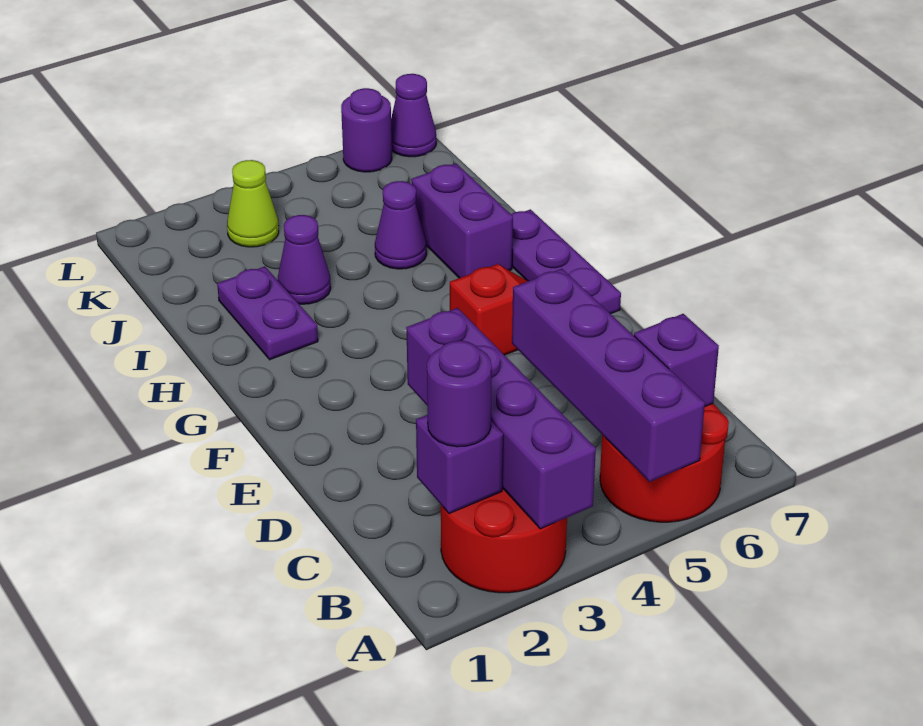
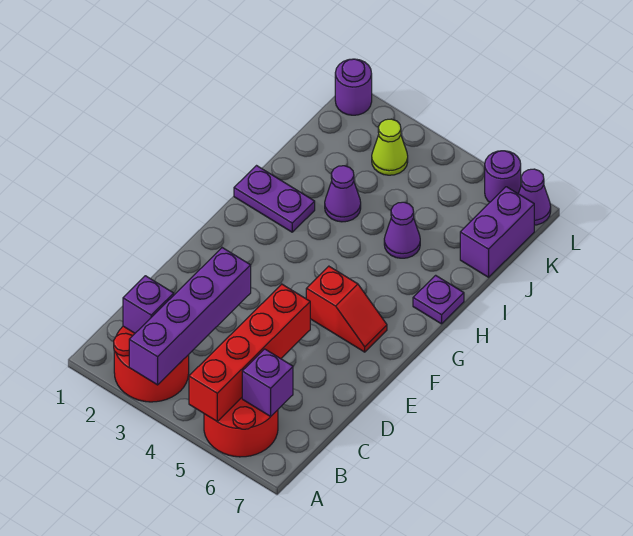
purple brick A5:D5 level 2 -> red brick A5:D5 level 2
purple round brick B2 level 3 -> purple round brick L1 level 1
purple plate F7:H7 level 1 -> purple plate H7 level 1
purple plate H2:I2 level 1 -> purple plate H1:H2 level 1
purple brick H6:I6 level 1 -> purple brick J7:K7 level 1

